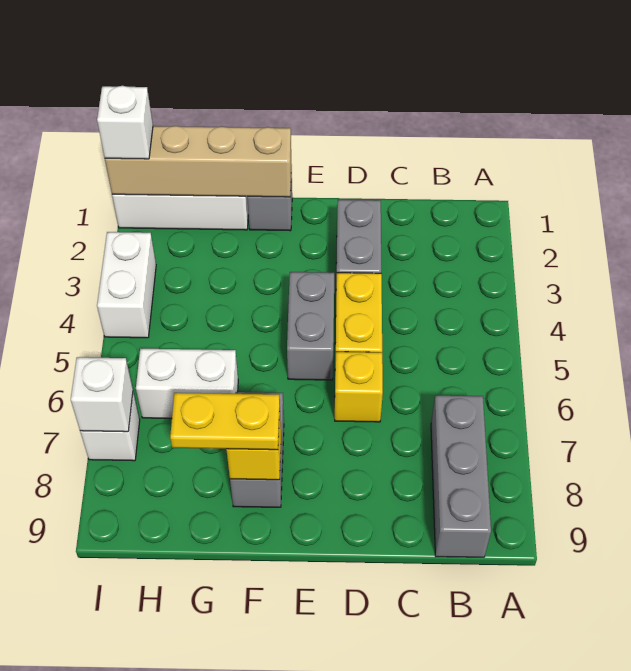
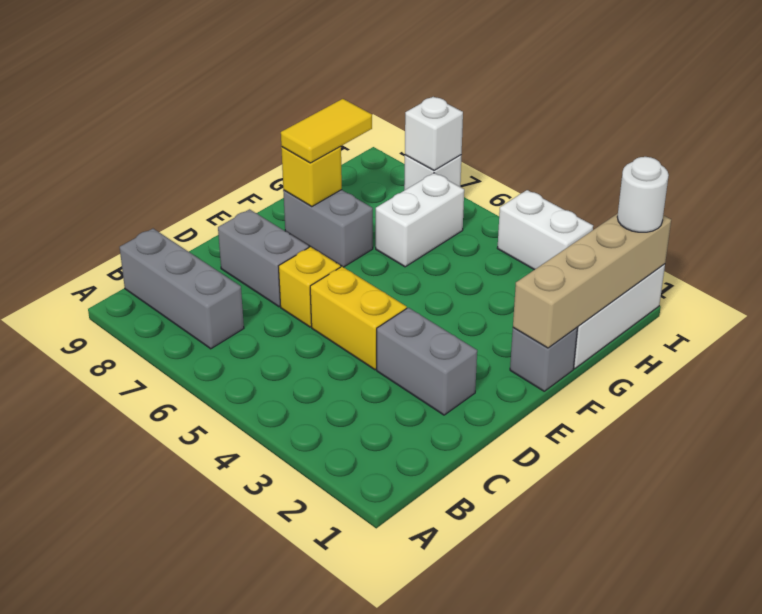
grey brick E4:E5 level 1 -> grey brick D7:D8 level 1
yellow plate F8:G8 level 3 -> yellow tile F8:G8 level 3
white brick I1 level 3 -> white round brick I1 level 3

